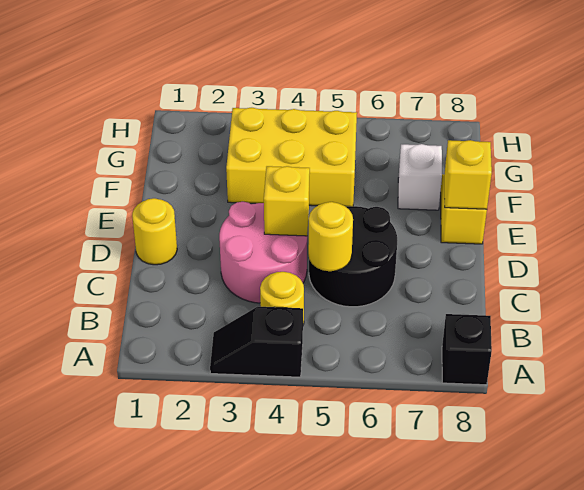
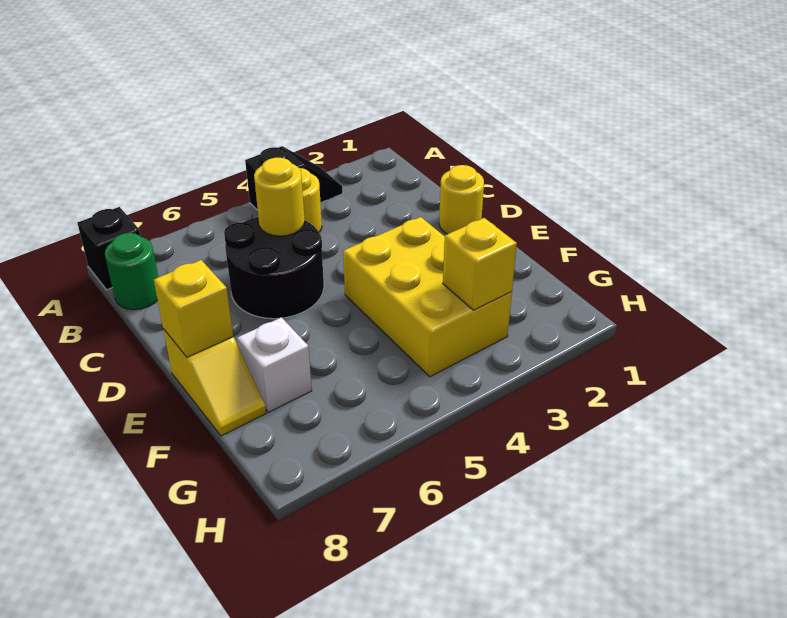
none -> green round brick B8 level 1
pink round brick C3:D4 level 1 -> none
yellow brick D4 level 2 -> yellow brick G3 level 2
yellow brick F3:G5 level 1 -> yellow brick E3:G4 level 1

